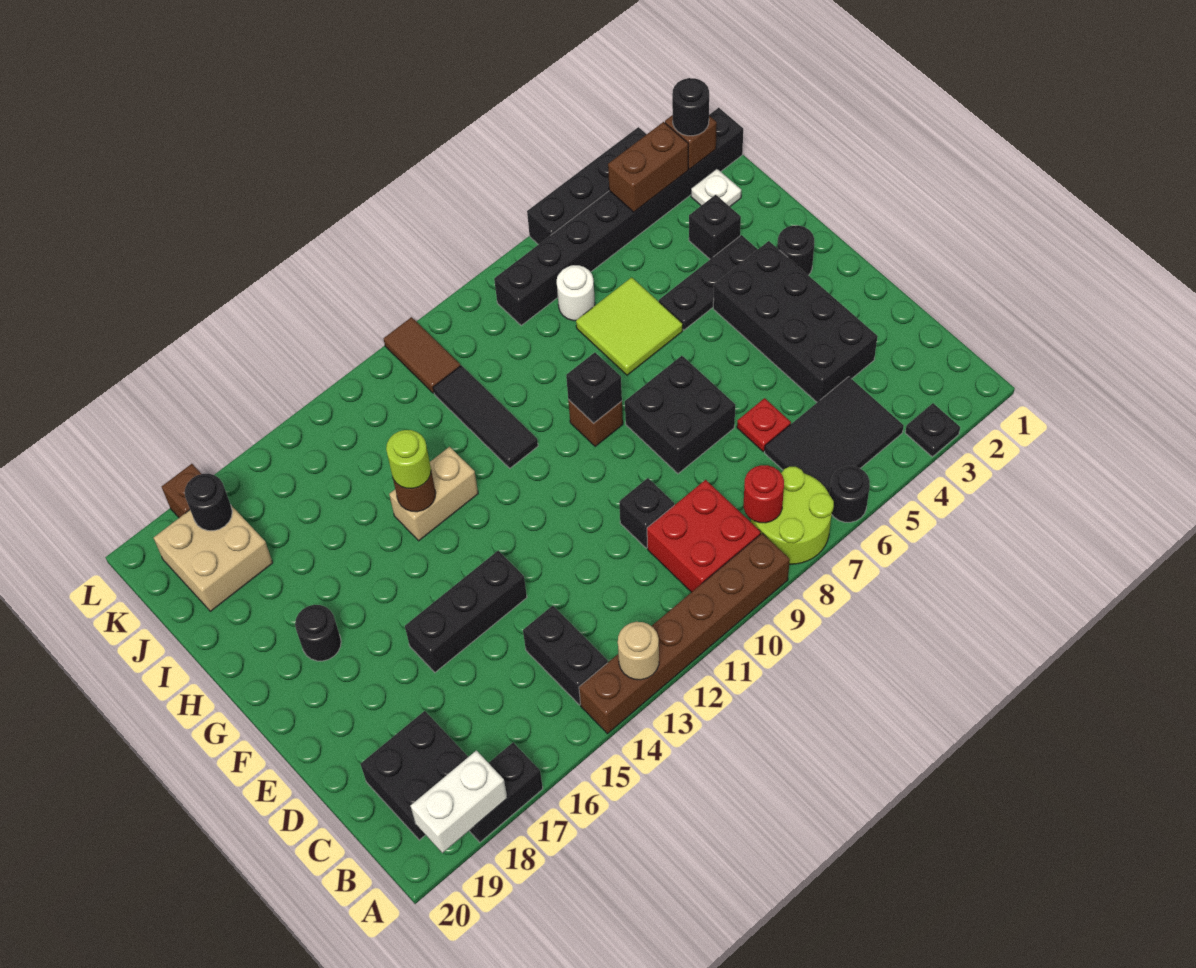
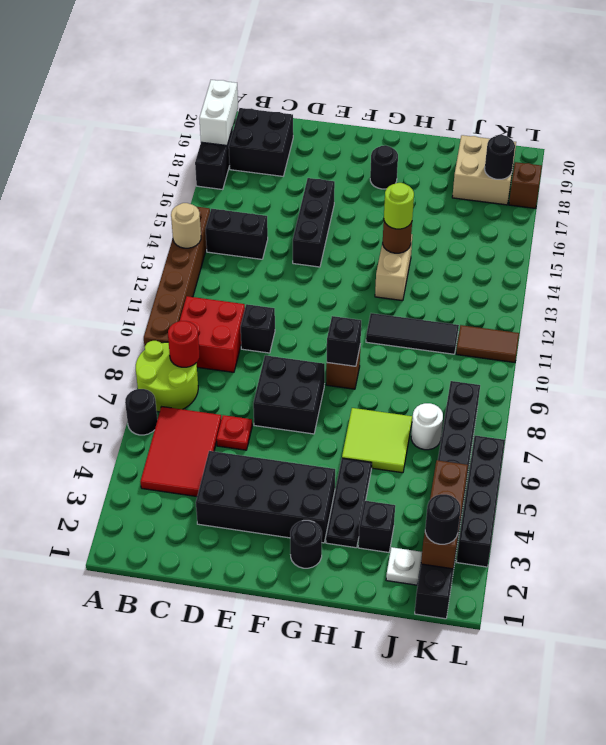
black plate A3 level 1 -> none
black tile B4:C6 level 1 -> red tile B4:C6 level 1

